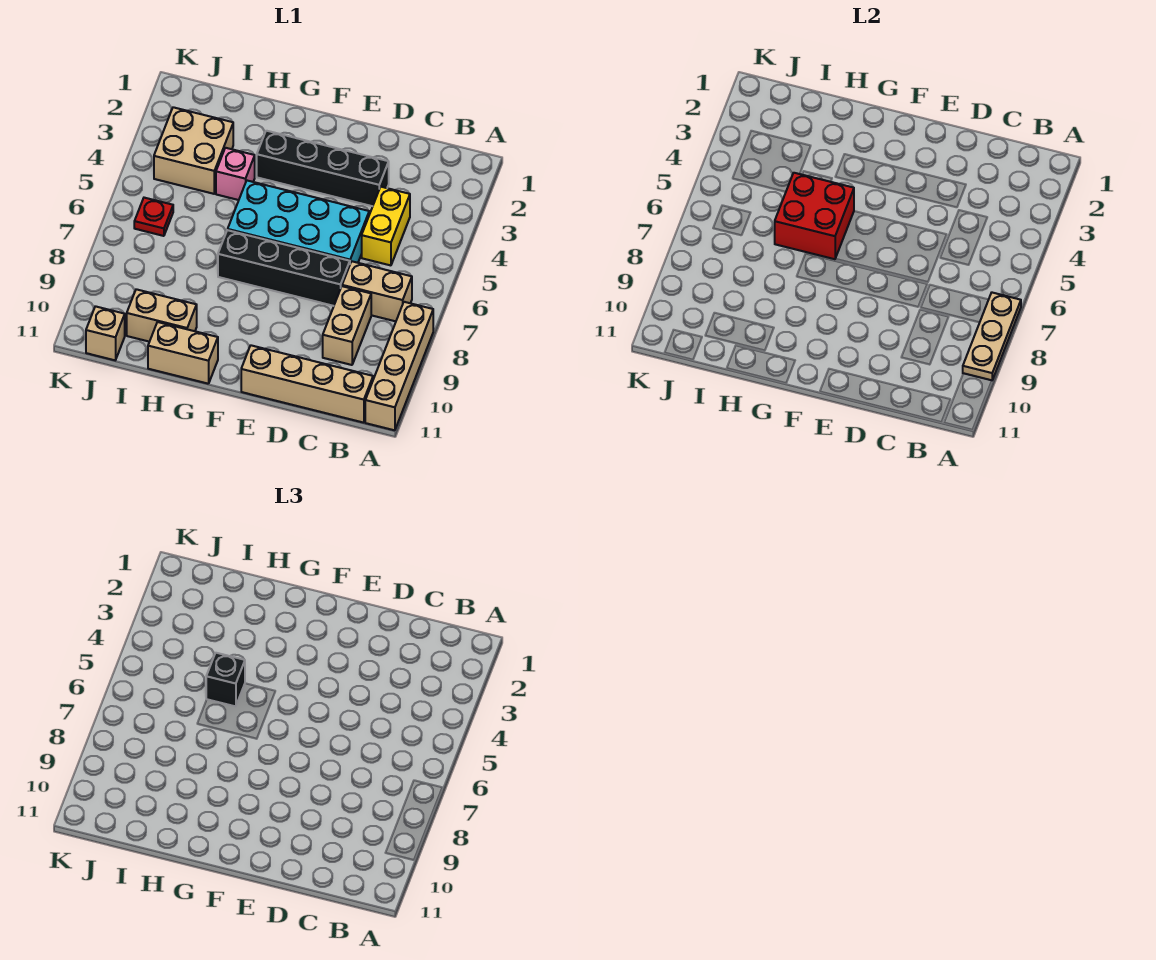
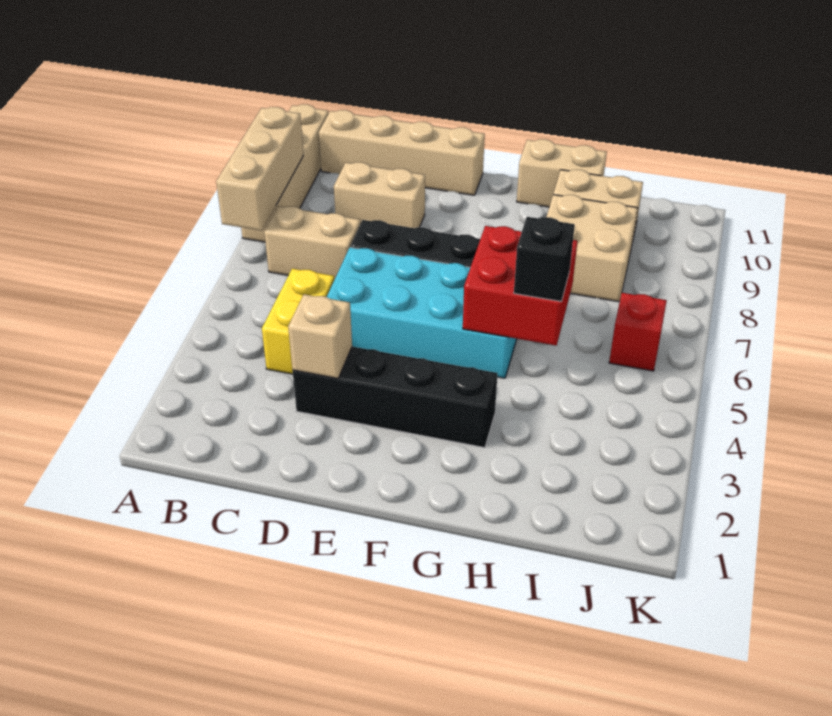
tan plate A7:A9 level 2 -> tan brick A7:A9 level 2
tan brick C8:C9 level 1 -> tan brick C9:D9 level 1
pink brick H4 level 1 -> none
tan brick I3:J4 level 1 -> tan brick H8:I9 level 1
red plate J6 level 1 -> red brick J6 level 1
tan brick J11 level 1 -> tan brick D3 level 2

